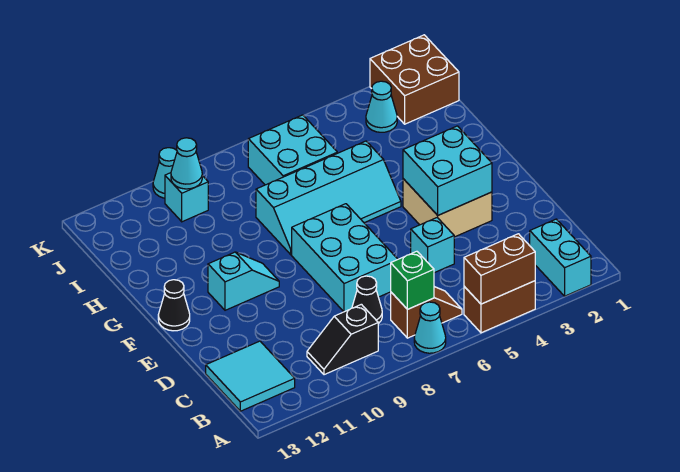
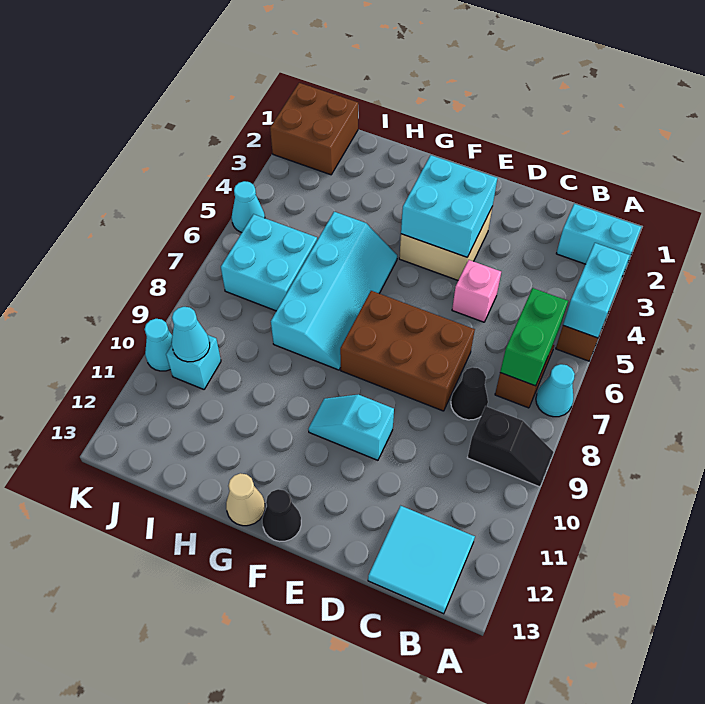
brown brick A4:A5 level 2 -> cyan brick A4:A5 level 2
green brick B7 level 2 -> green brick B6:B7 level 2
black slope B9:B10 level 1 top 9 -> black slope A9:B9 level 1 top B
cyan brick D5 level 1 -> pink brick D5 level 1
cyan brick D7:F8 level 1 -> brown brick D7:F8 level 1
cyan slope F10:F11 level 1 top 11 -> cyan slope E10:F10 level 1 top E
none -> tan cone G13 level 1
cyan cone J3 level 1 -> cyan cone K5 level 1

